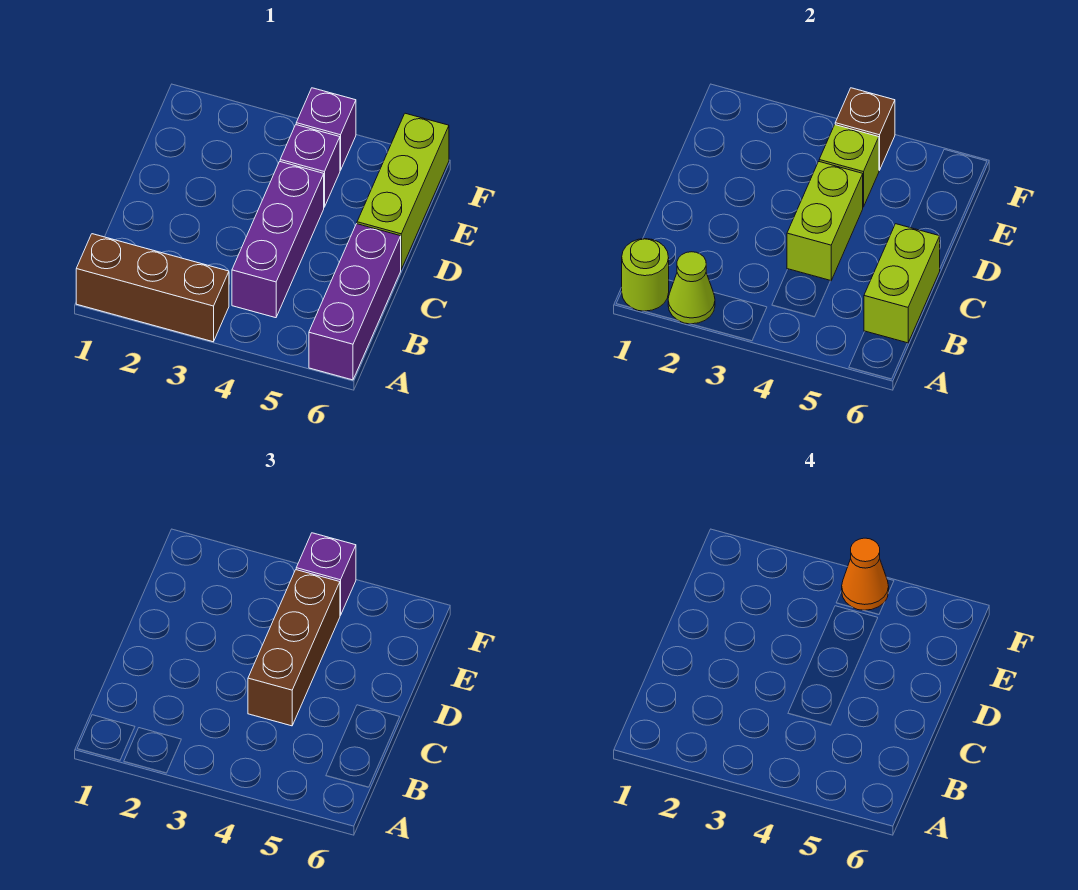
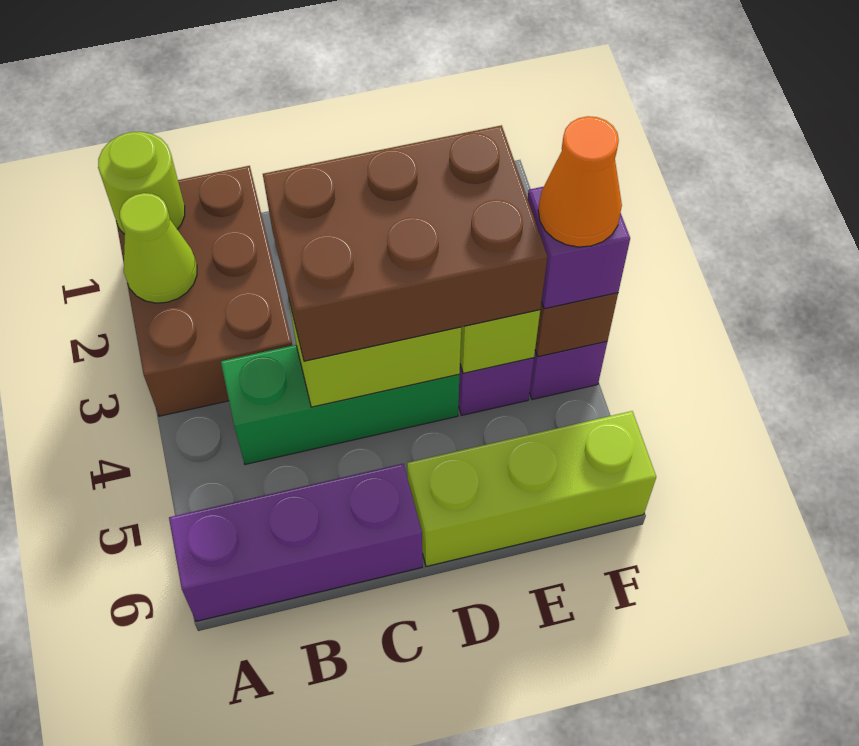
brown brick A1:A3 level 1 -> brown brick A1:B3 level 1
purple brick B4:D4 level 1 -> green brick B4:D4 level 1
lime brick B6:C6 level 2 -> none
brown brick C4:E4 level 3 -> brown brick C3:E4 level 3

